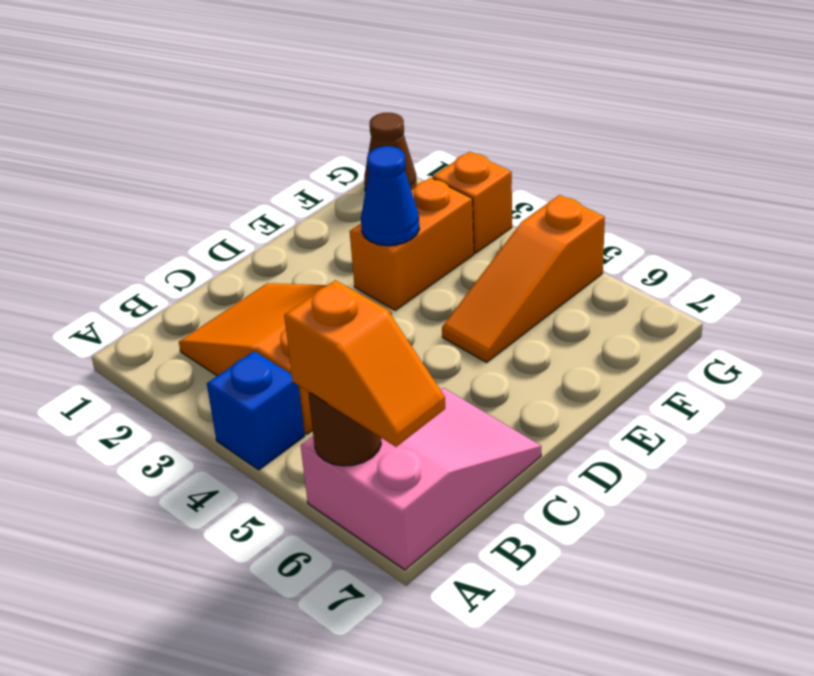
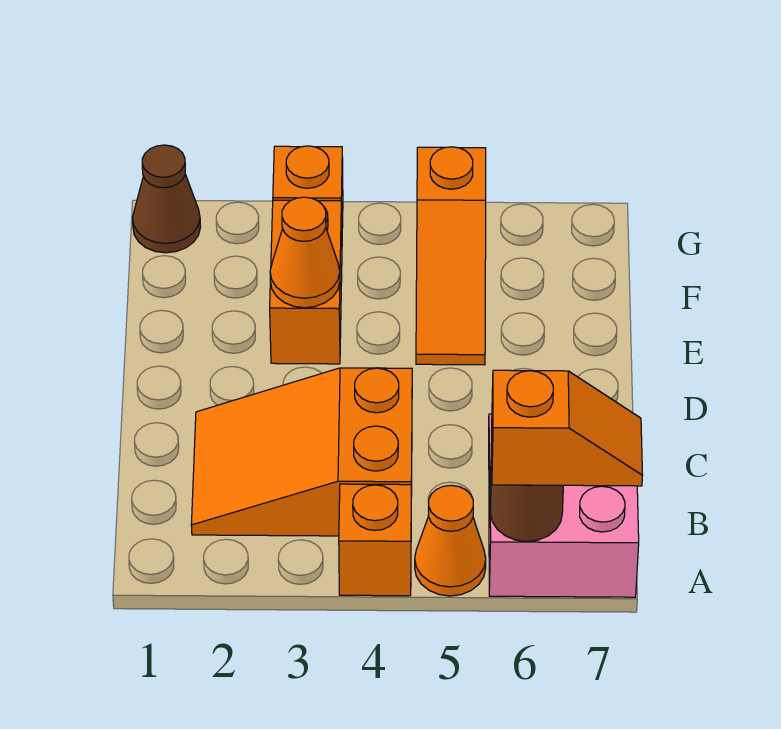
blue brick A4 level 1 -> orange brick A4 level 1
none -> orange cone A5 level 1
blue cone E3 level 2 -> orange cone E3 level 2

